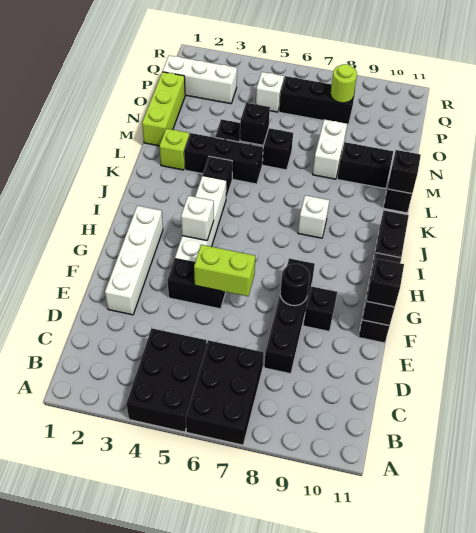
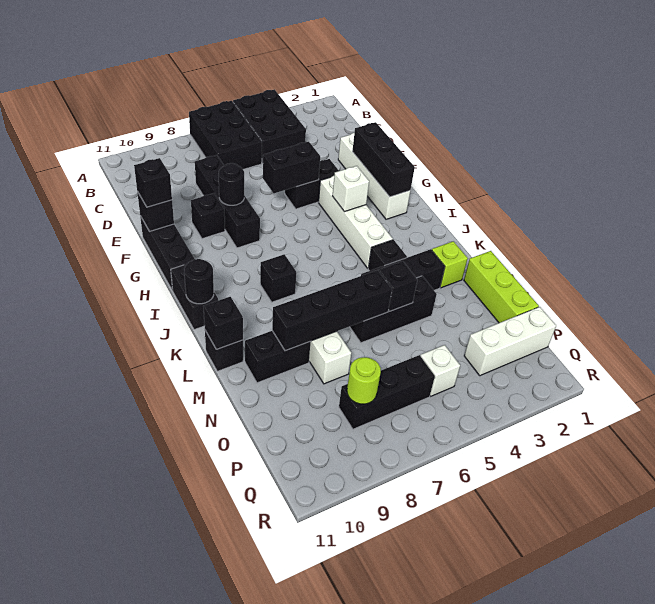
none -> black brick F2:H2 level 2
lime brick F5:F6 level 2 -> black brick F5:F6 level 2
white brick J8 level 1 -> black brick J8 level 1
none -> black round brick J11 level 2
none -> black brick M6:M9 level 2

